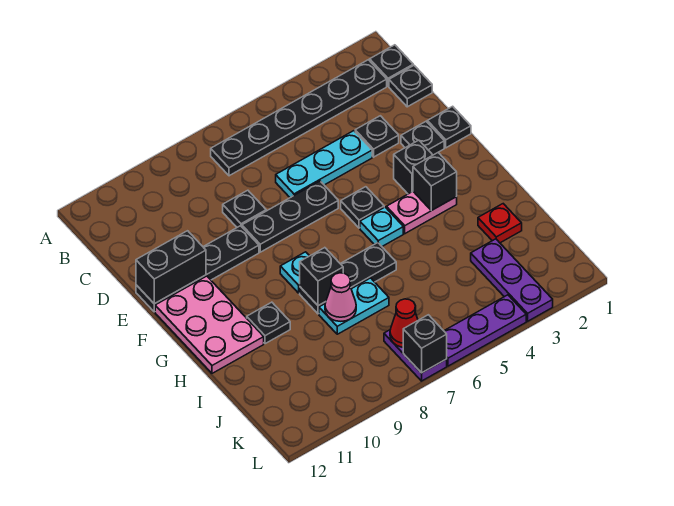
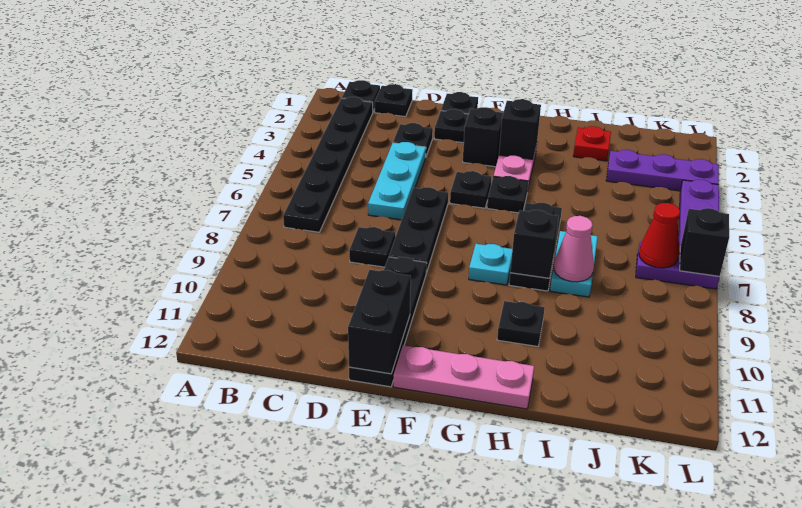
pink plate F11:H12 level 1 -> pink plate F12:H12 level 1
cyan plate G5 level 1 -> black plate G5 level 1

